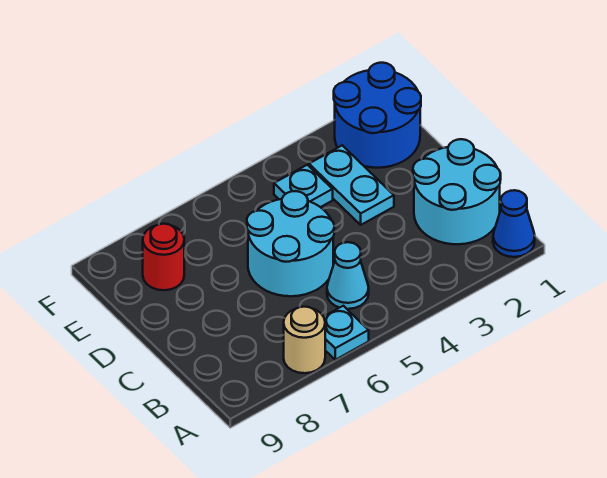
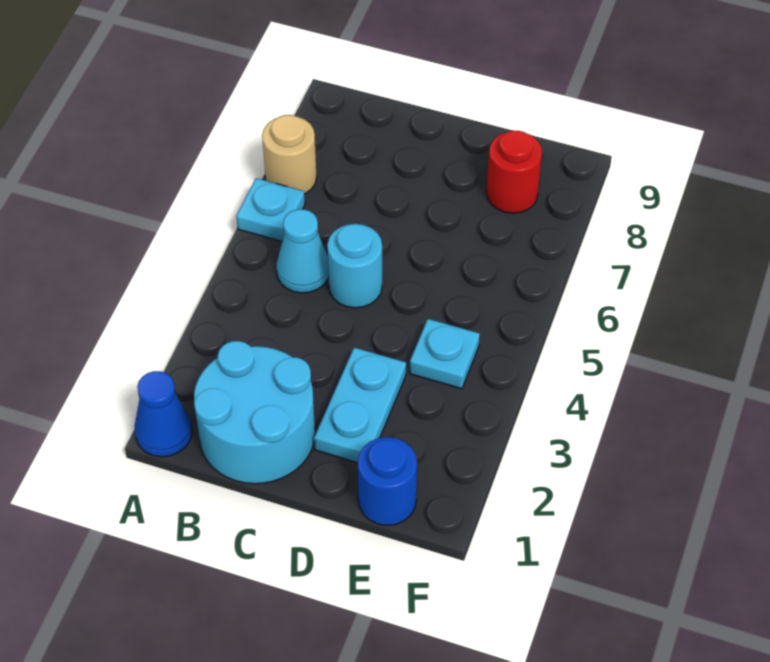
cyan round brick C5:D6 level 1 -> cyan round brick C5 level 1
cyan plate D3:E3 level 1 -> cyan plate D2:D3 level 1
blue round brick E1:F2 level 1 -> blue round brick E1 level 1

